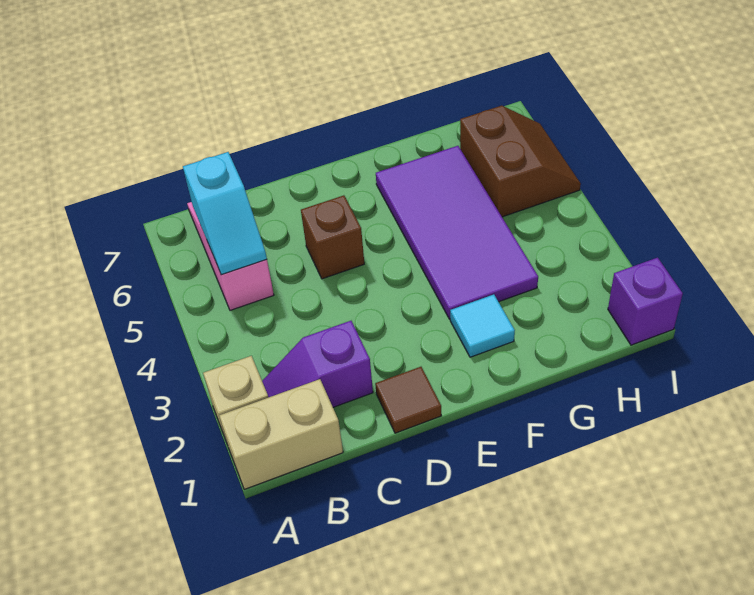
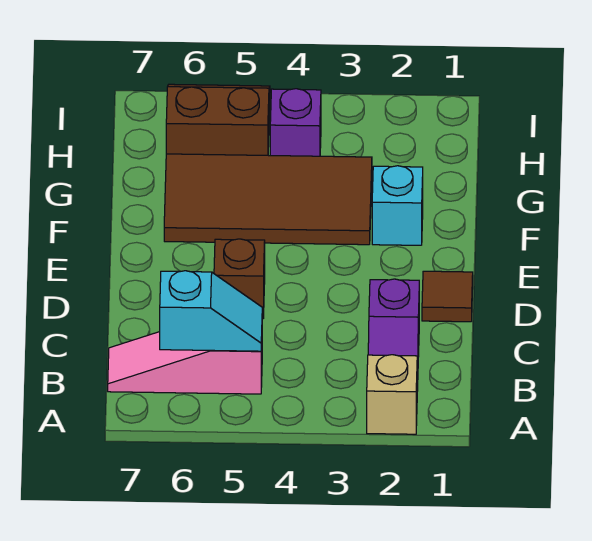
tan brick A1:B1 level 1 -> none
cyan tile F2 level 1 -> cyan brick F2 level 1
purple tile F3:G6 level 1 -> brown tile F3:G6 level 1
purple brick I1 level 1 -> purple brick H4 level 1

